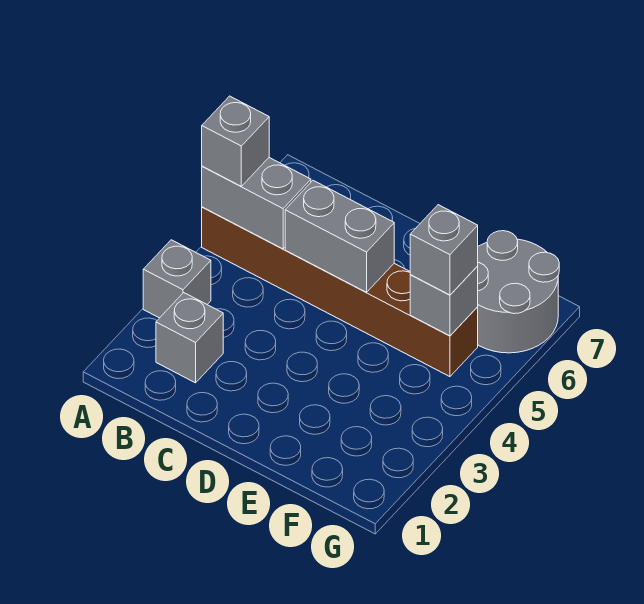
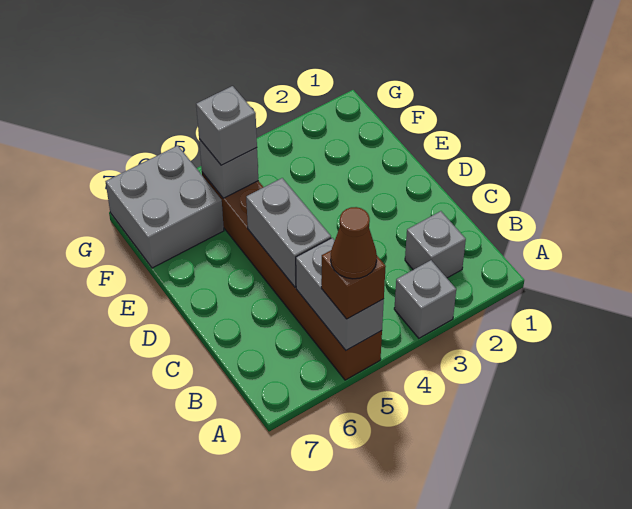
grey brick A5 level 3 -> brown brick A5 level 3
none -> brown cone A5 level 4
grey round brick F6:G7 level 1 -> grey brick F6:G7 level 1

